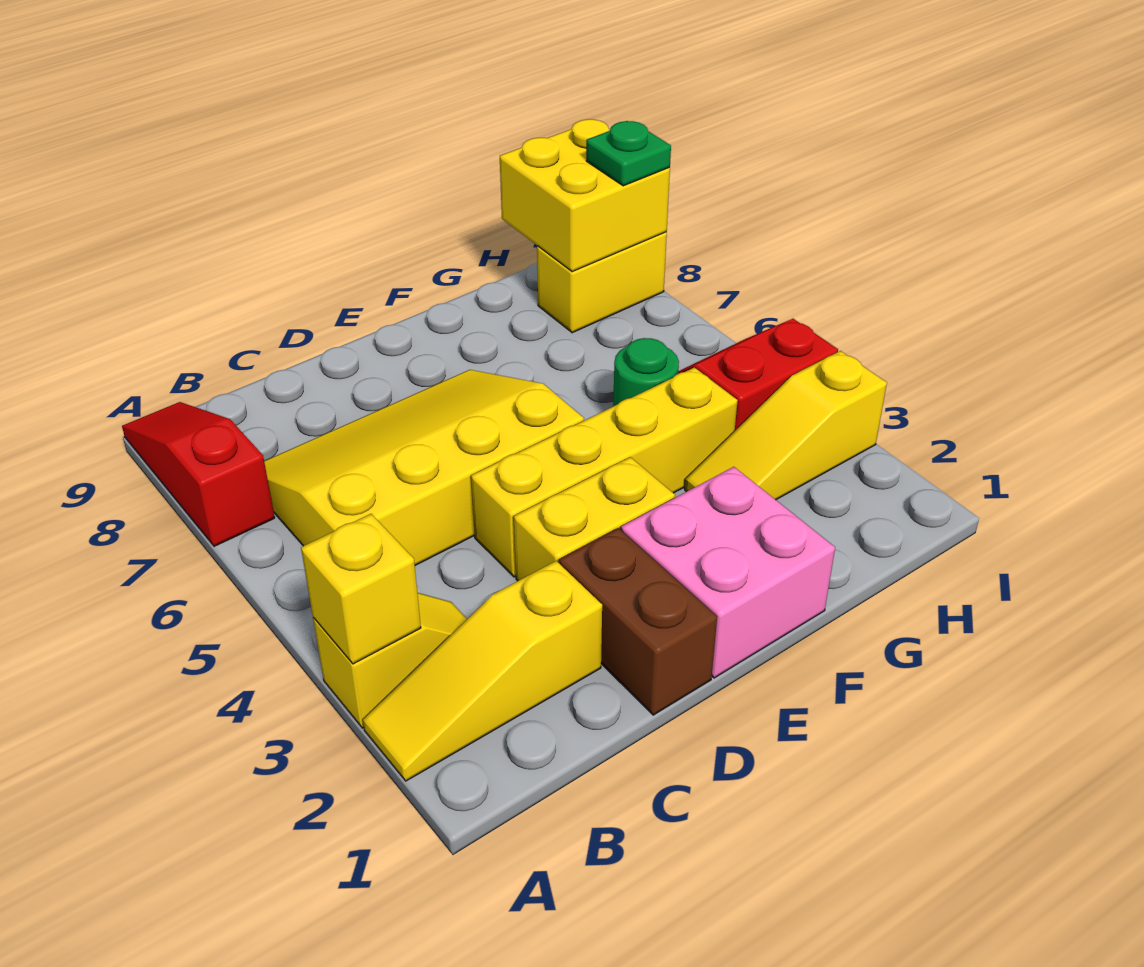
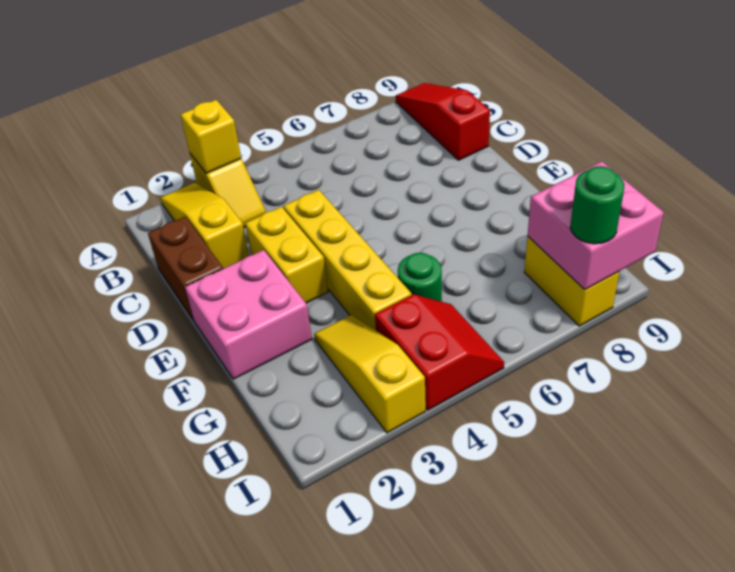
red slope A7:A9 level 1 top 7 -> red slope A9:C9 level 1 top C
yellow slope B5:E7 level 1 top 5 -> none
brown brick D1:D2 level 1 -> brown brick C1:D1 level 1
yellow brick H8:I9 level 2 -> pink brick H8:I9 level 2
green plate I8 level 3 -> green round brick I8 level 3

